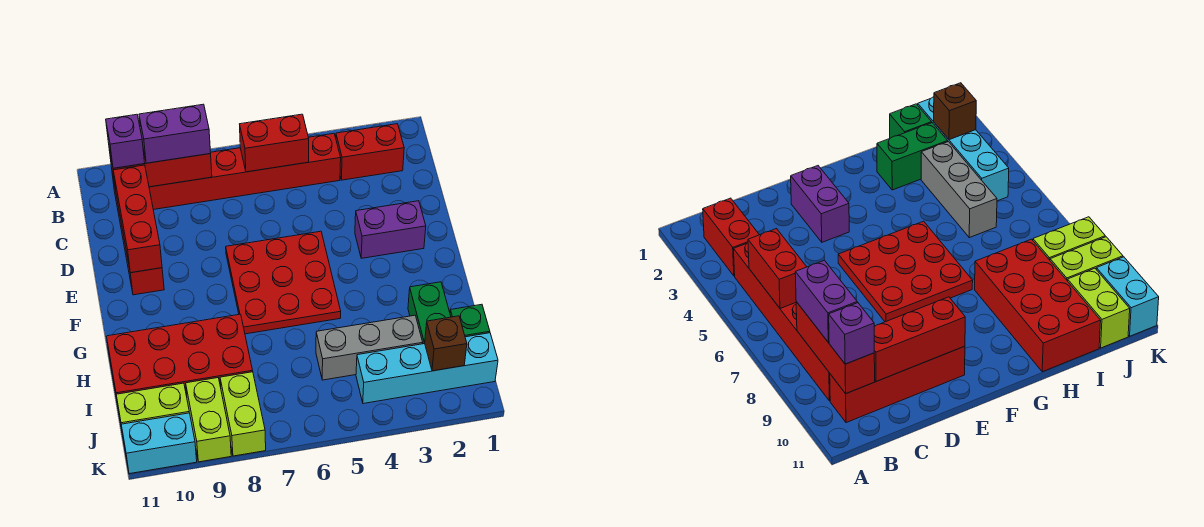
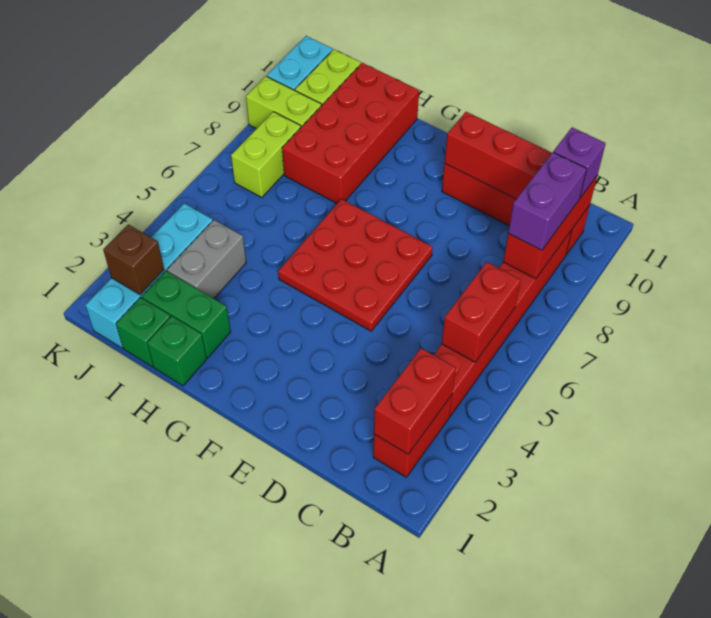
none -> red brick B2:B3 level 2
purple brick E2:E3 level 1 -> none
none -> green brick H1 level 1
grey brick I3:I5 level 1 -> grey brick I3:I4 level 1
lime brick J8:K8 level 1 -> lime brick J7:J8 level 1

